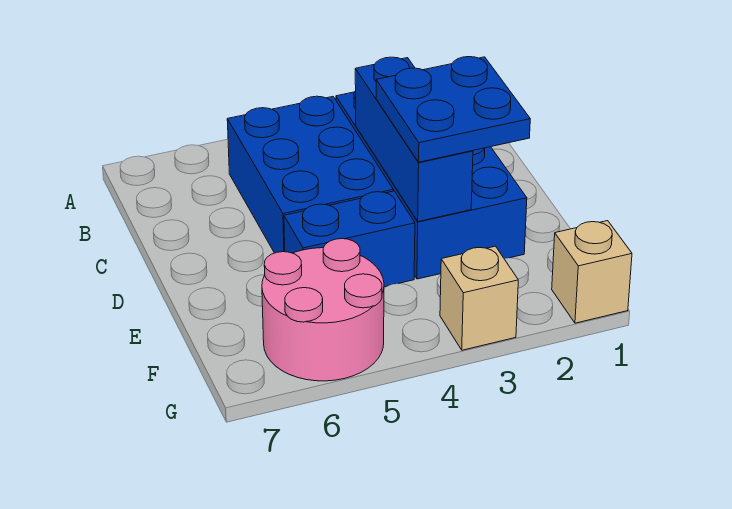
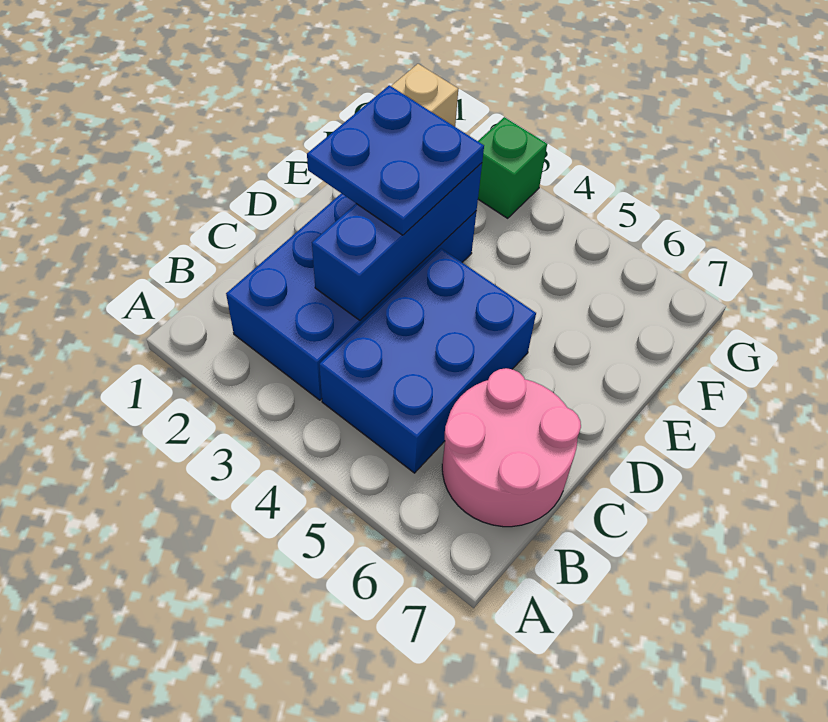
blue brick E4:E5 level 1 -> none
pink round brick F5:G6 level 1 -> pink round brick B6:C7 level 1
tan brick G3 level 1 -> green brick G3 level 1

